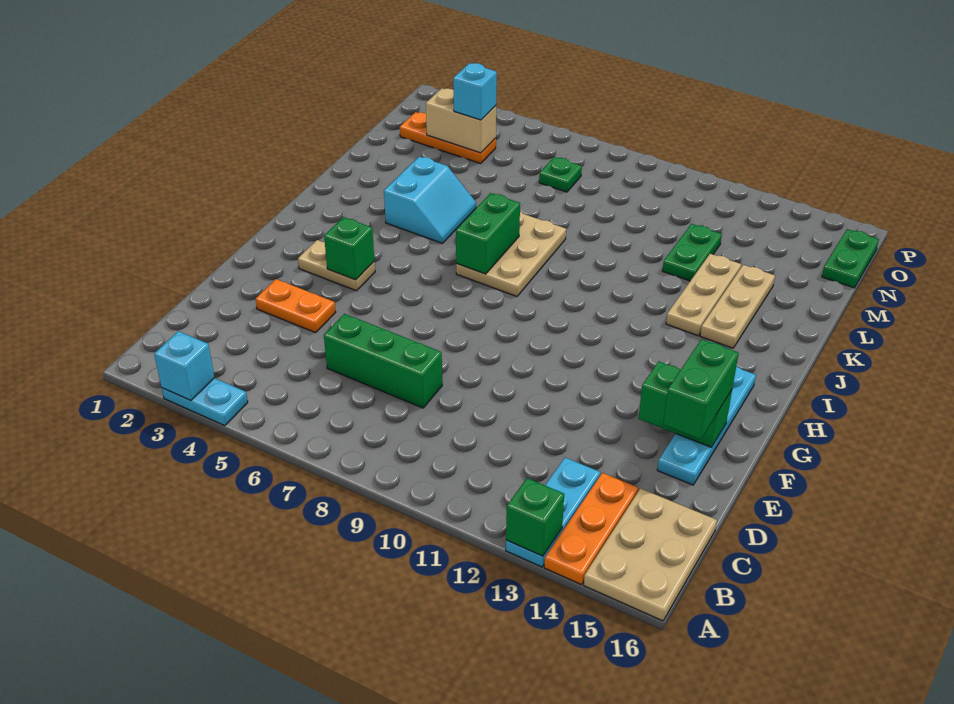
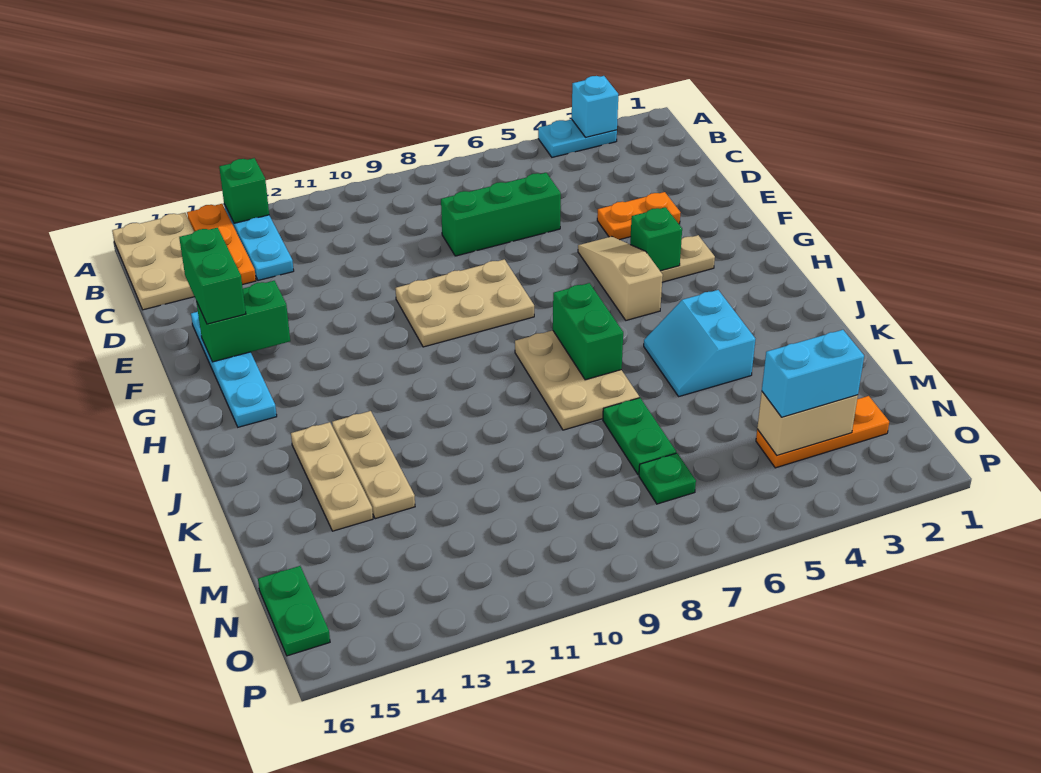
none -> tan slope F5:H5 level 1 top H
none -> tan plate F8:G10 level 1
green plate L12:M12 level 1 -> green plate L7:M7 level 1
cyan brick N4 level 3 -> cyan brick N3:N4 level 3

